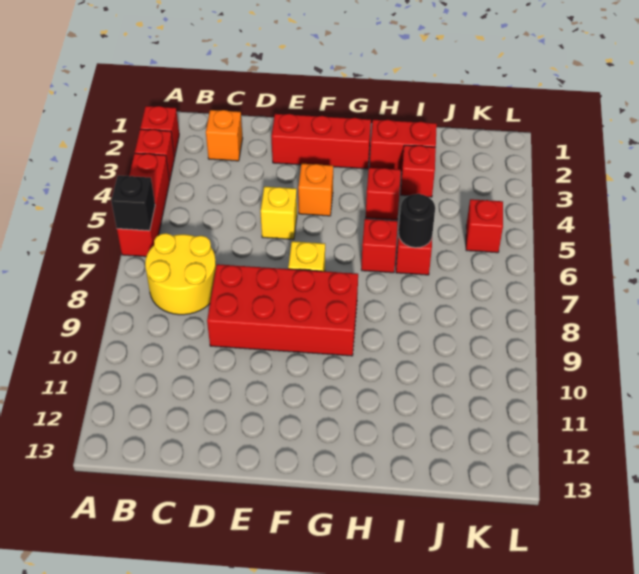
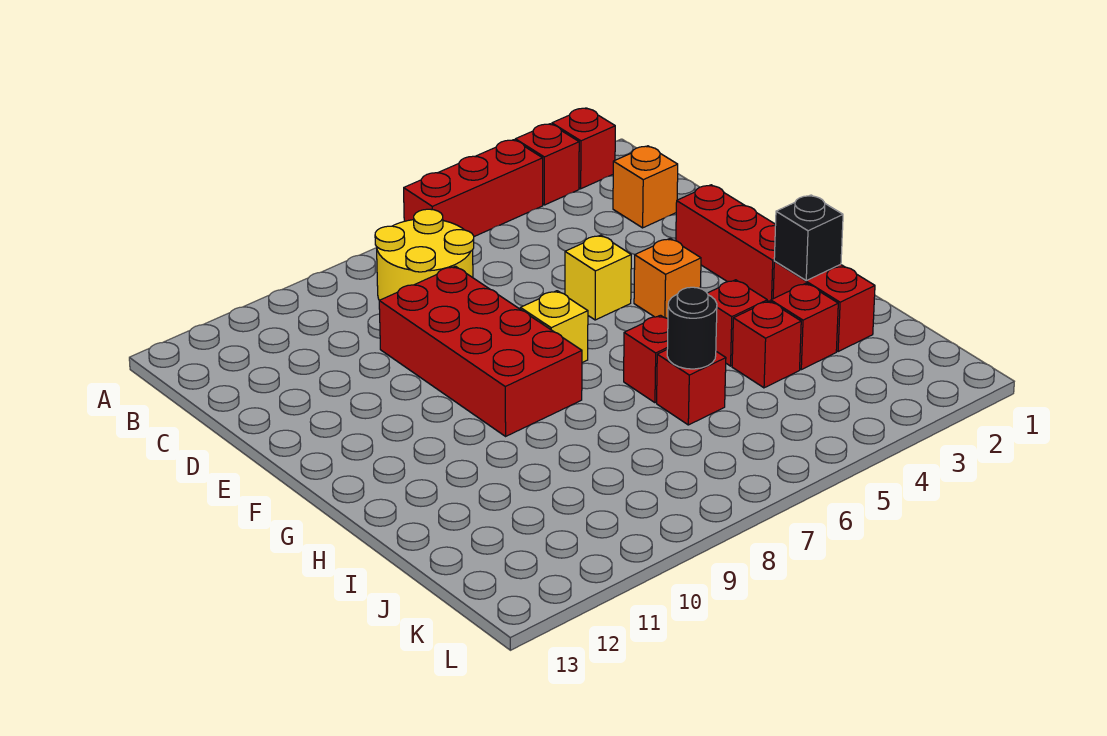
black brick A6 level 2 -> black brick H2 level 2
red brick K5 level 1 -> red brick I4 level 1

